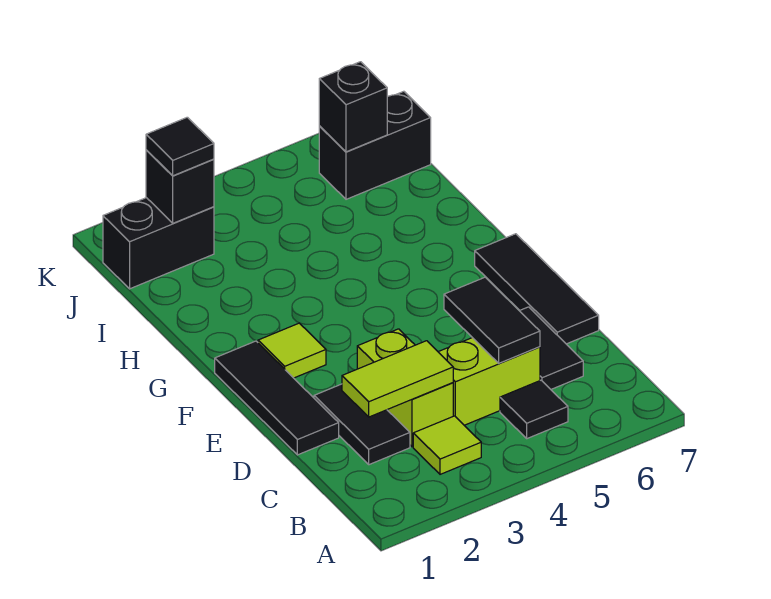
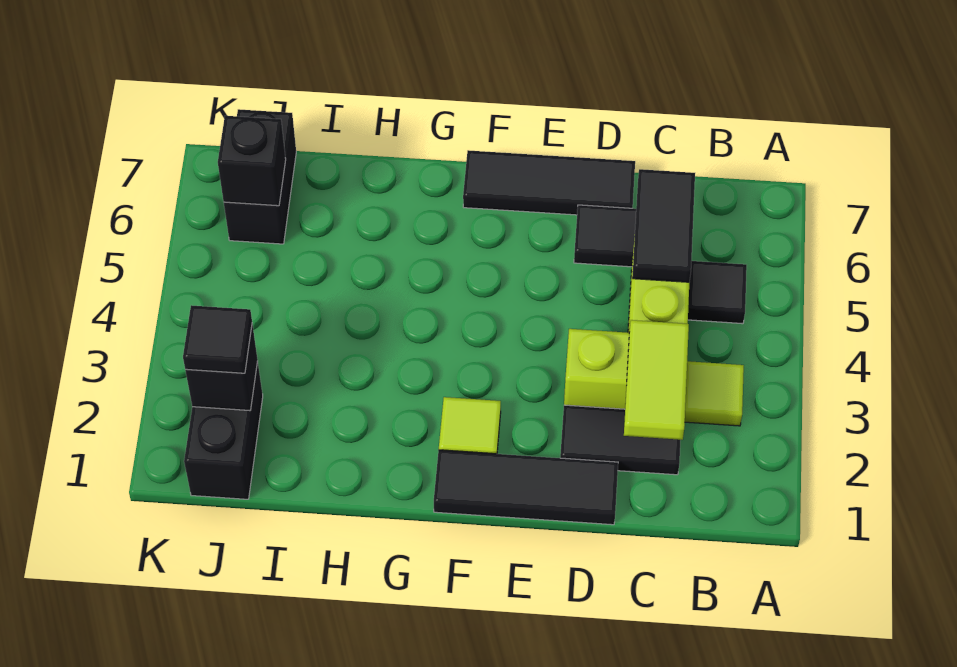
black tile C5:D5 level 2 -> black tile C5:C6 level 2

